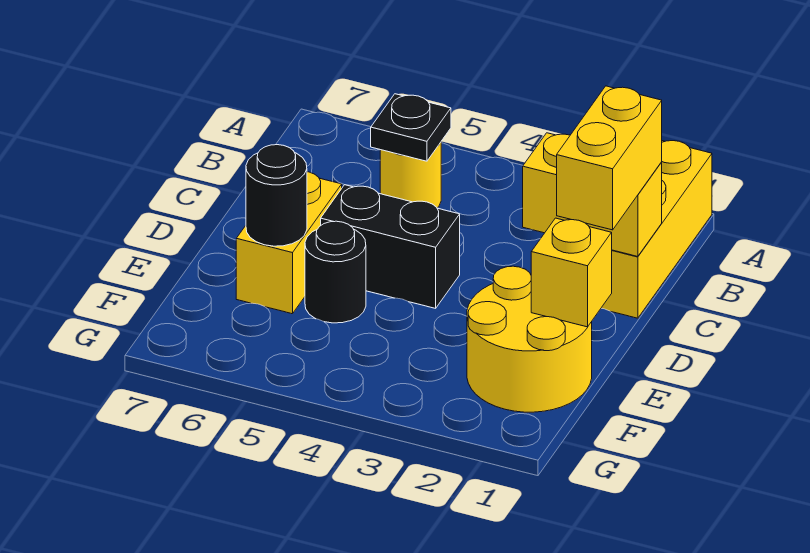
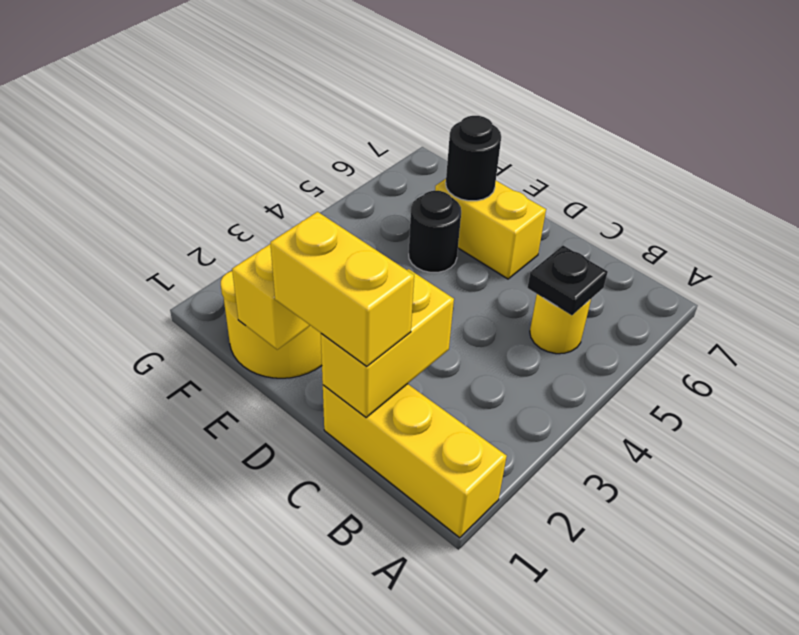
black brick D4:D5 level 1 -> none

